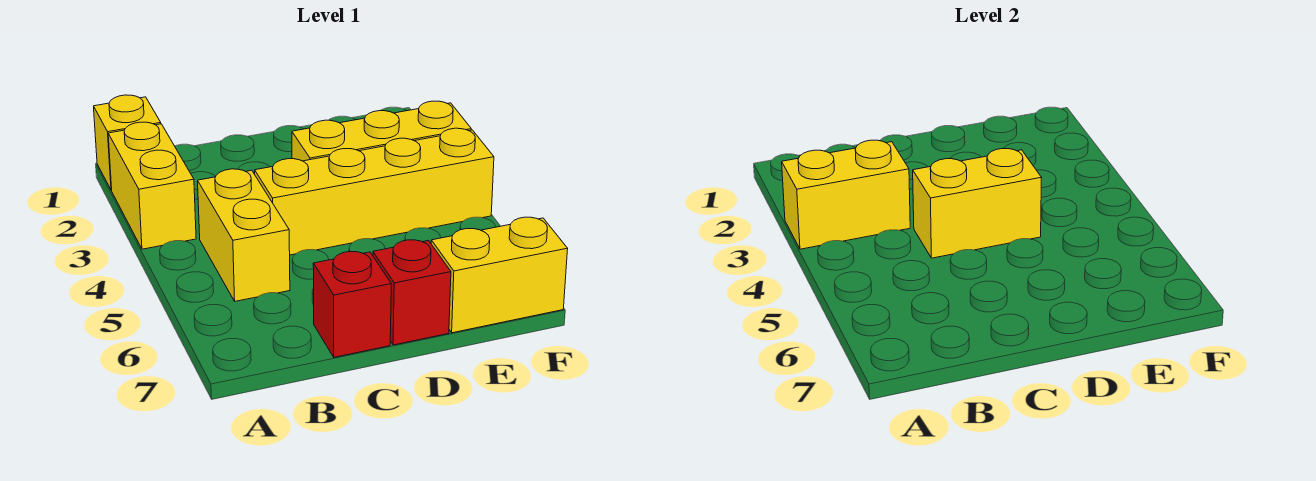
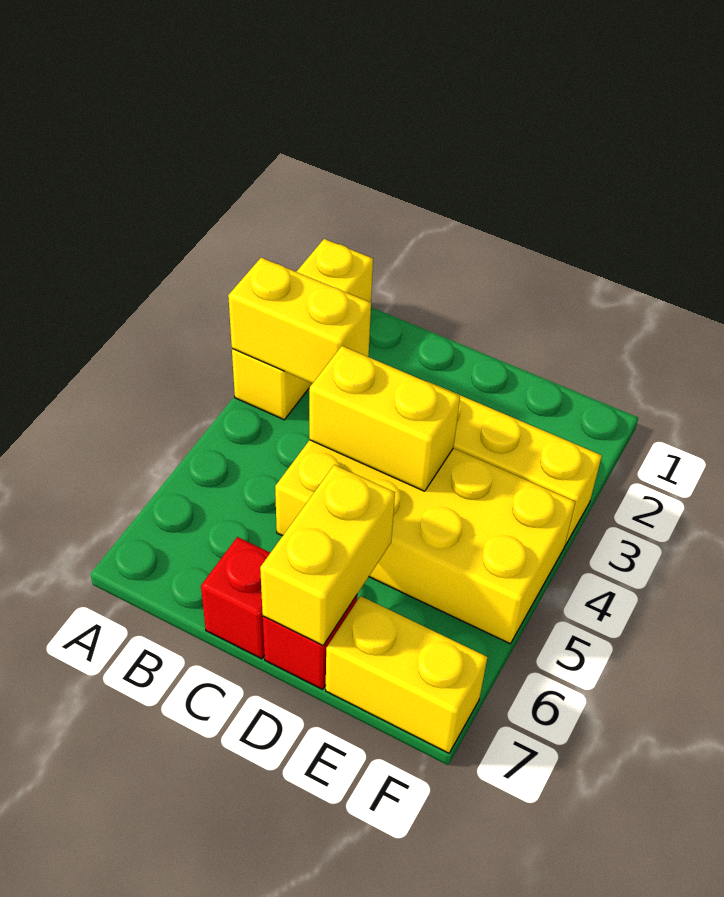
yellow brick B4:B5 level 1 -> yellow brick D6:D7 level 2
yellow brick C4:F4 level 1 -> yellow brick C4:F5 level 1

